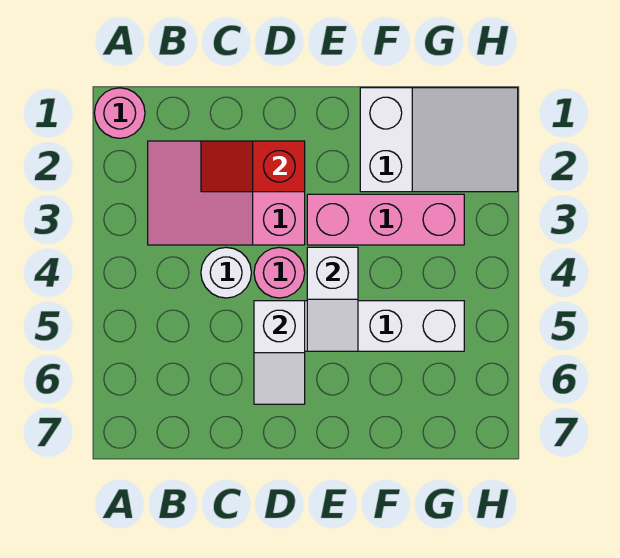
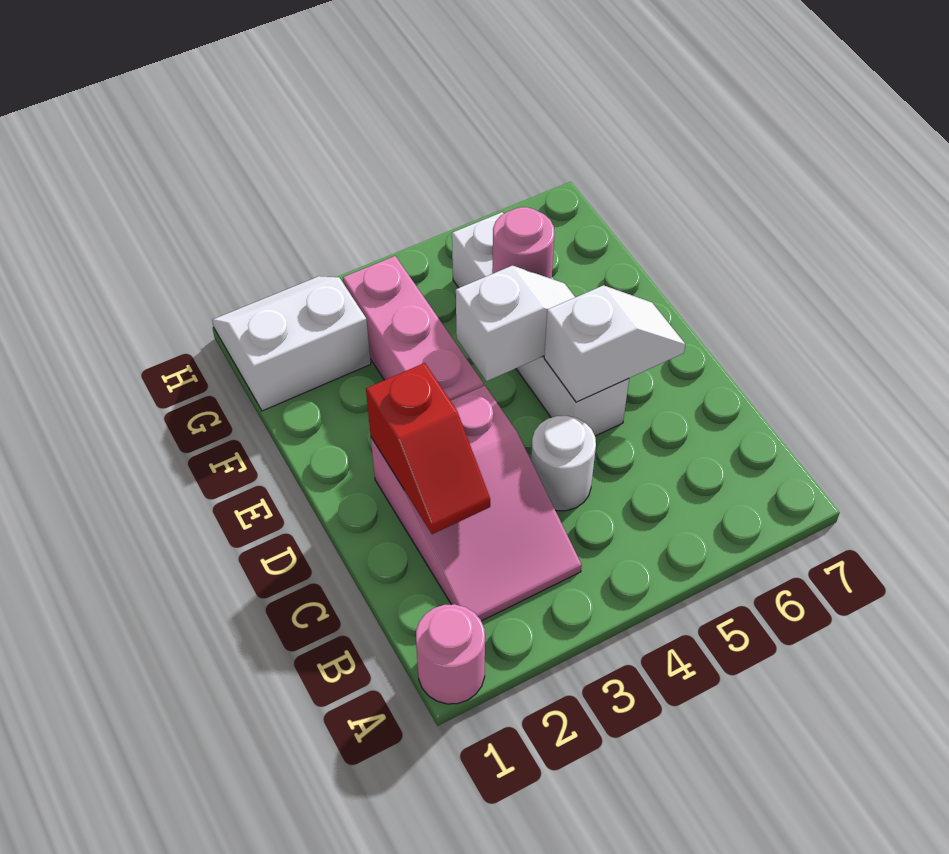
pink round brick D4 level 1 -> pink round brick F5 level 2
white slope F1:H2 level 1 top F -> white slope G1:H2 level 1 top G

